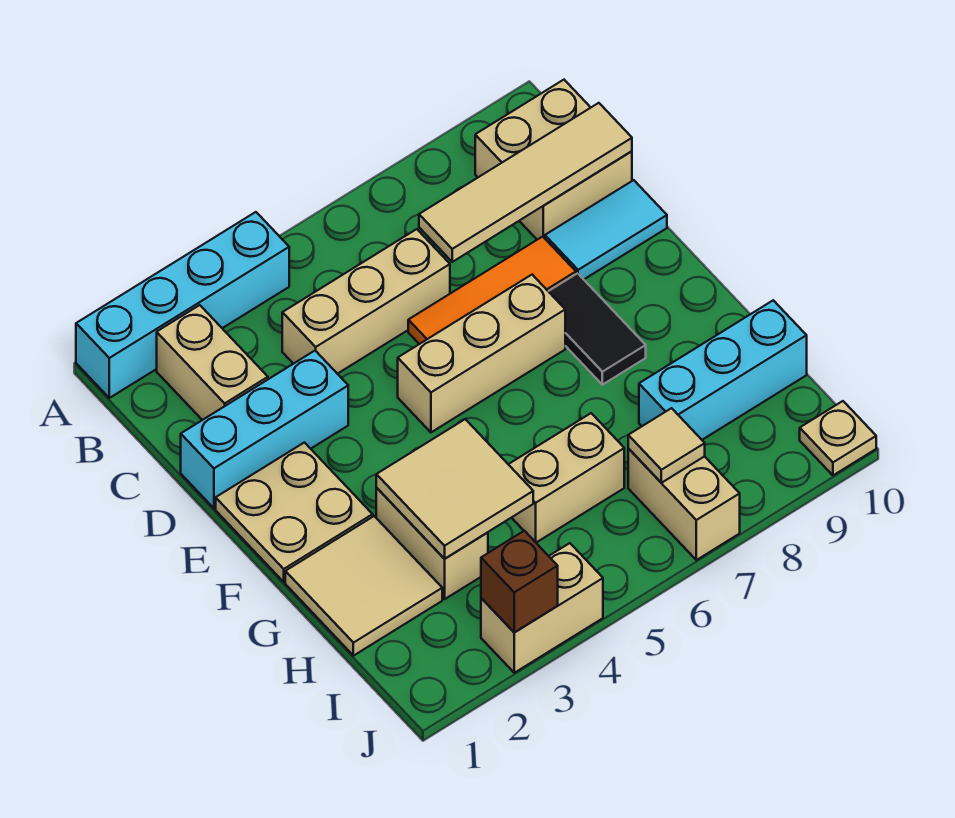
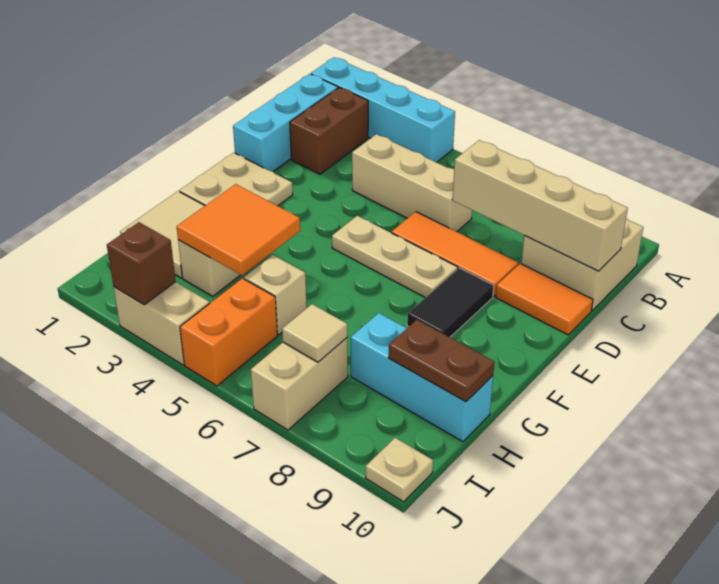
tan brick B2:C2 level 1 -> brown brick B2:C2 level 1
tan tile C7:C10 level 2 -> tan brick C7:C10 level 2
cyan brick D1:D3 level 1 -> cyan brick B1:D1 level 1
cyan tile D9:D10 level 1 -> orange tile D9:D10 level 1
tan brick E5:E7 level 1 -> tan plate E5:E7 level 1
tan tile G3:H4 level 2 -> orange tile G3:H4 level 2
tan brick H5:H6 level 1 -> tan brick H5 level 1
none -> brown plate H9:H10 level 2
none -> orange brick I5:J5 level 1

